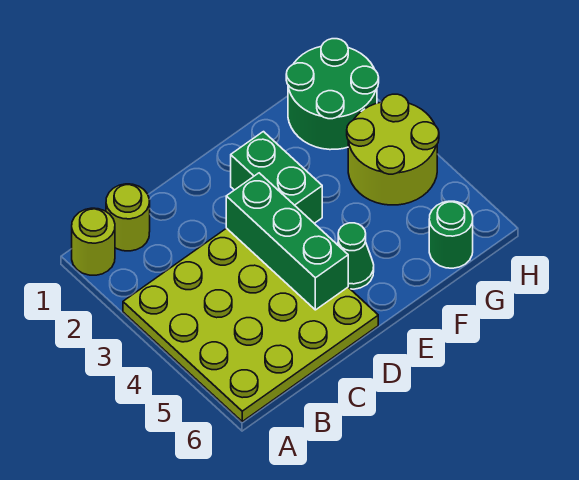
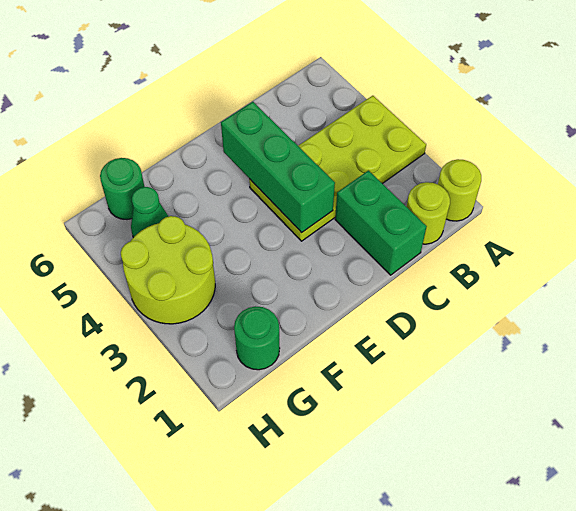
lime plate A3:D6 level 1 -> lime plate A3:D4 level 1
green brick E2:E3 level 1 -> green brick C1:C2 level 1
green cone E5 level 1 -> green cone G5 level 1
green round brick G1:H2 level 1 -> green round brick G1 level 1

